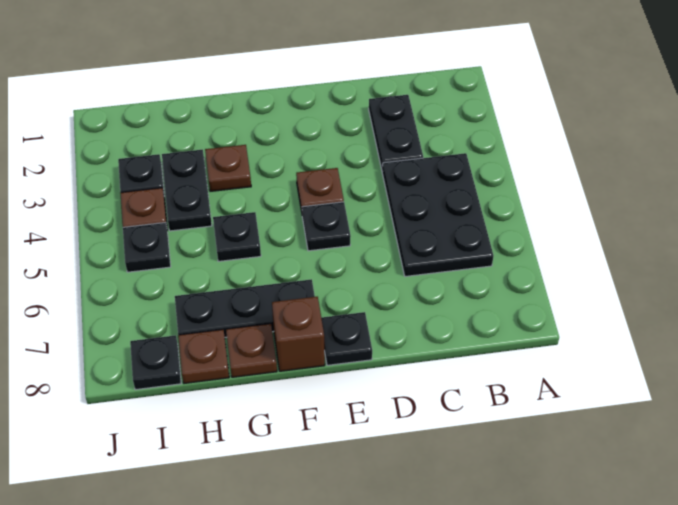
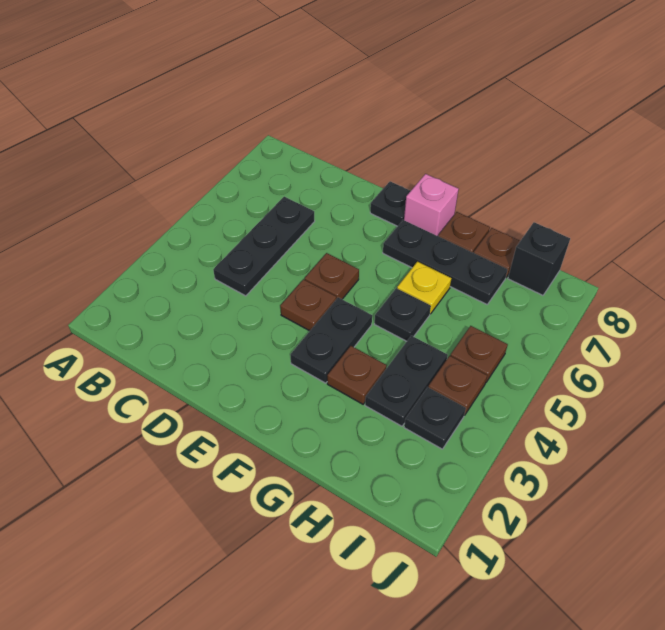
black plate B4:C6 level 1 -> black plate C4:C6 level 1
black plate C2:C3 level 1 -> black plate F3:F4 level 1
black plate E5 level 1 -> brown plate E5 level 1
brown brick F8 level 1 -> pink brick F8 level 1
none -> yellow plate G6 level 1
black plate I5 level 1 -> brown plate I5 level 1
black plate I8 level 1 -> black brick I8 level 1

